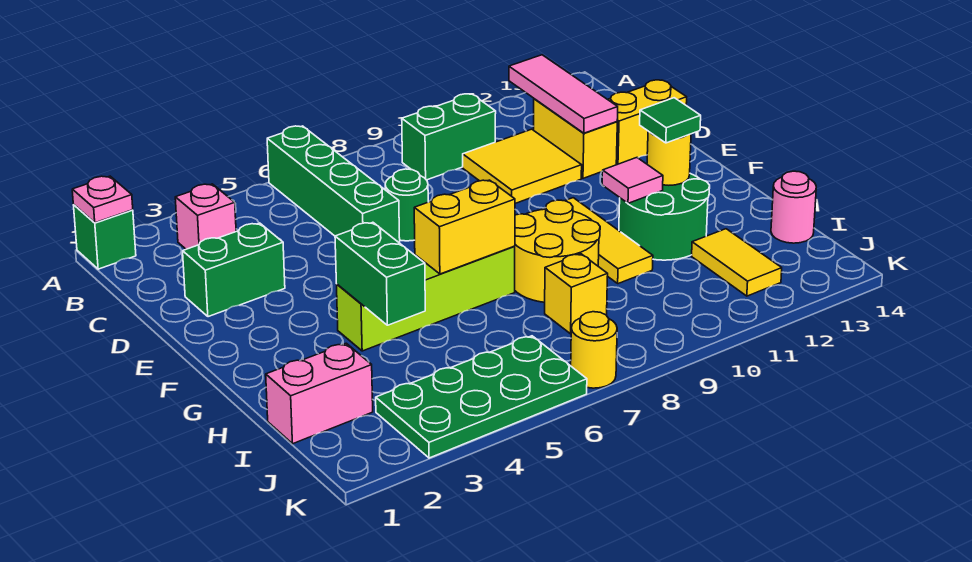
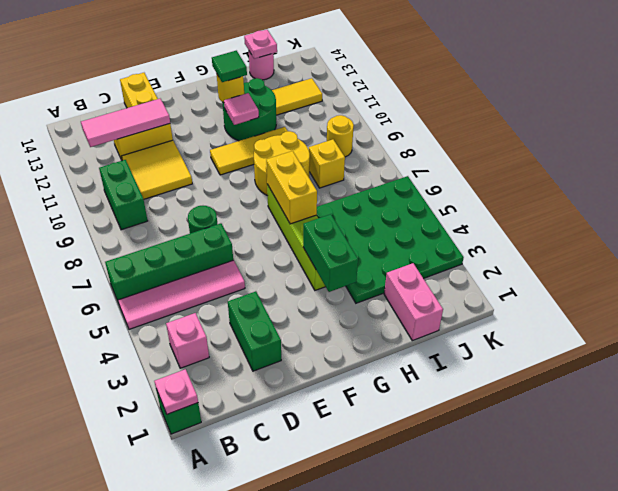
none -> pink tile A5:D5 level 1
green brick G4:H4 level 2 -> green brick G3:G4 level 2
none -> pink plate I14 level 2
green plate J3:K6 level 1 -> green plate H3:K6 level 1
yellow round brick K7 level 1 -> yellow round brick J9 level 1

